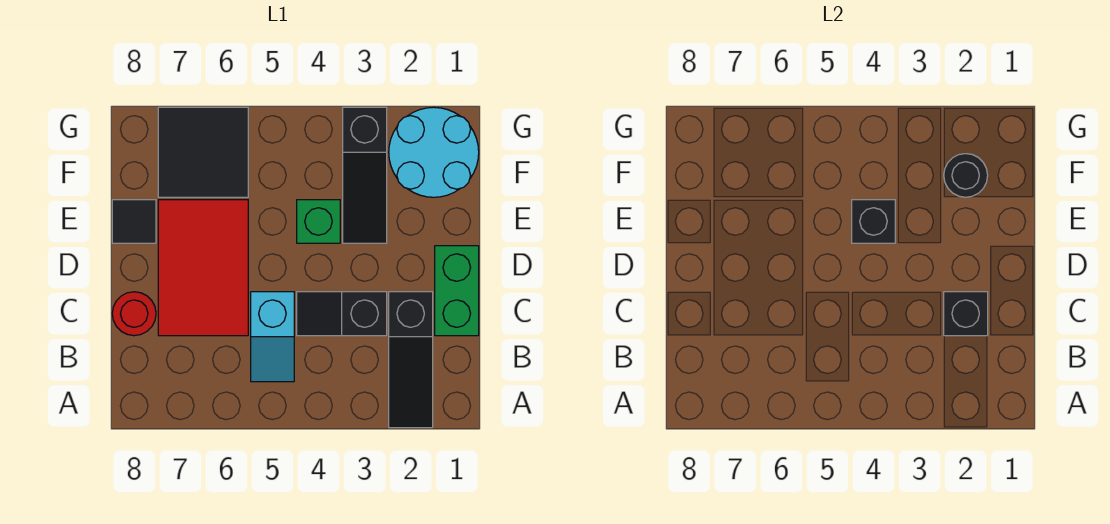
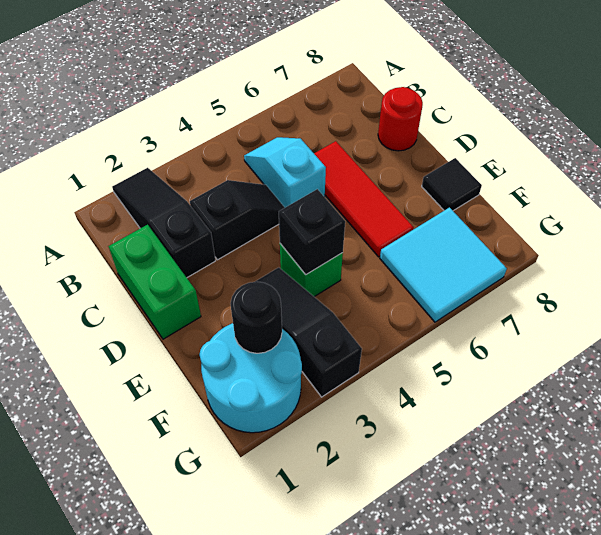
black brick C2 level 2 -> none
red tile C6:E7 level 1 -> red tile C6:E6 level 1
black tile F6:G7 level 1 -> cyan tile F6:G7 level 1

